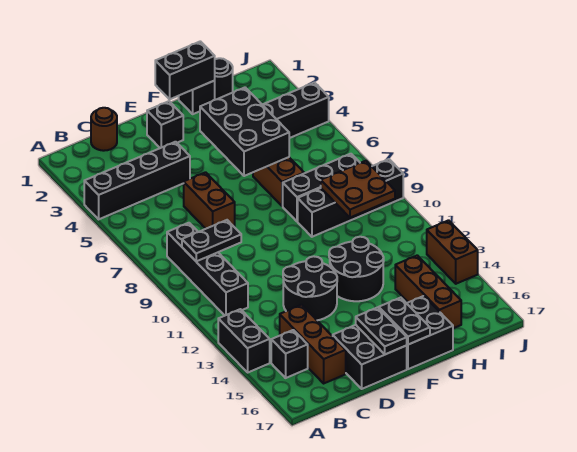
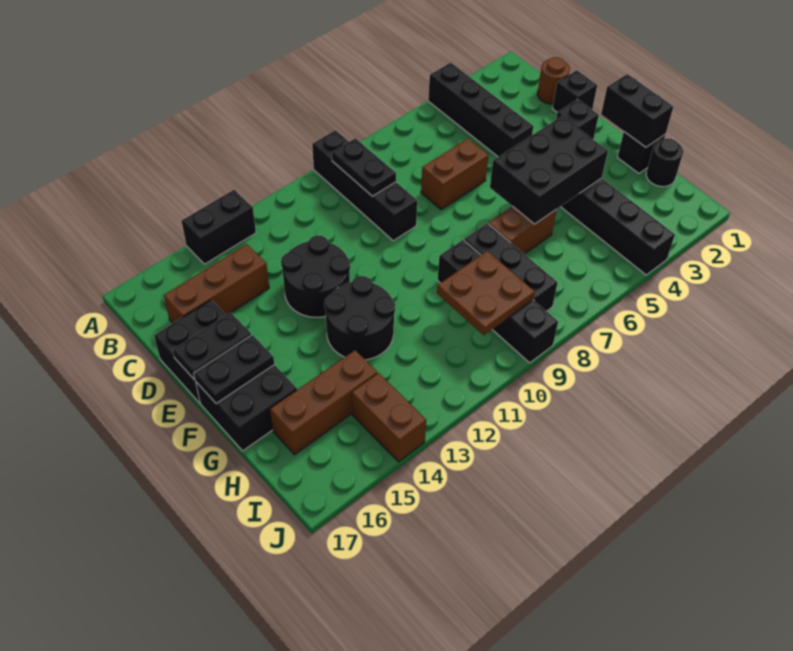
black brick B8:B11 level 1 -> black brick A9:D9 level 1
black brick B15 level 1 -> black brick D1 level 1
brown brick J13:J14 level 1 -> brown brick I14:J14 level 1

